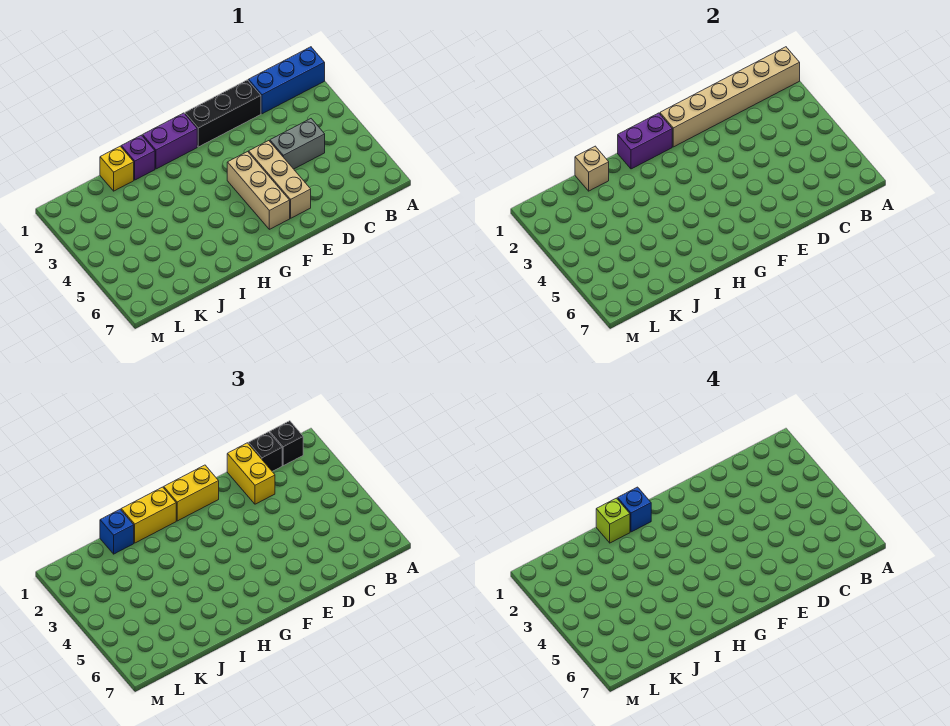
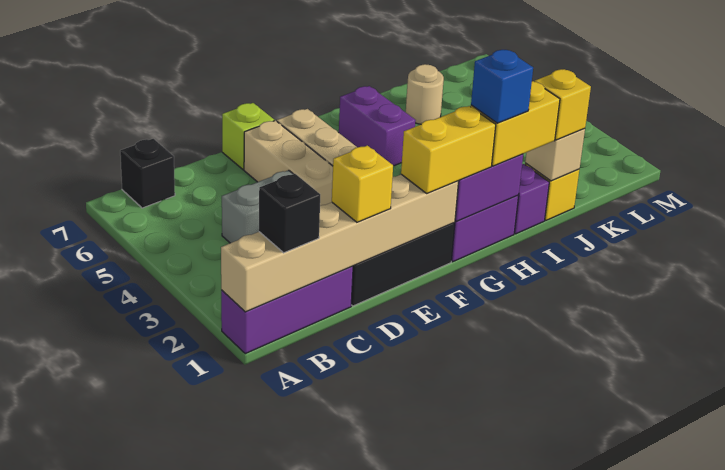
blue brick A1:C1 level 1 -> purple brick A1:C1 level 1
black brick C1 level 3 -> black brick B7 level 1
yellow brick D1:D2 level 3 -> yellow brick D1 level 3
none -> purple brick H5:H6 level 1
lime brick I1 level 4 -> lime brick E7 level 1
blue brick J1 level 3 -> yellow brick J1 level 3
none -> tan round brick J6 level 1

